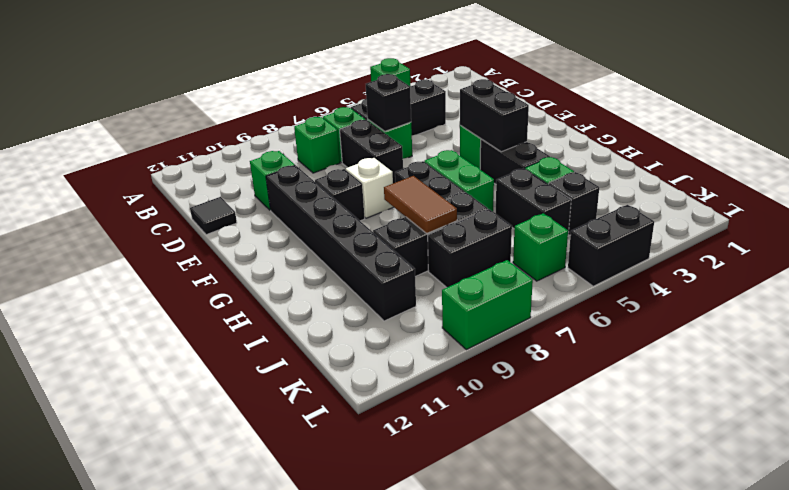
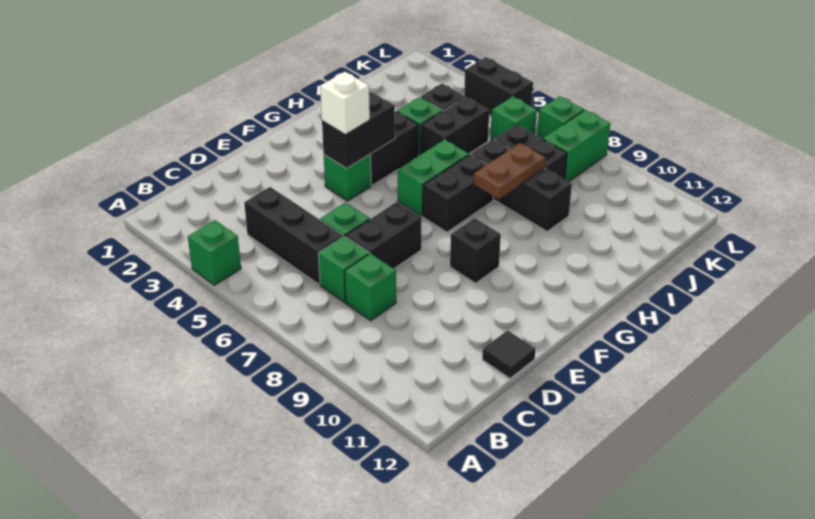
black brick D6 level 2 -> none
green brick D10 level 1 -> green brick L7 level 1
black brick E10:J10 level 1 -> none
white brick F8 level 1 -> white brick F4 level 3
brown tile H8:I8 level 2 -> brown plate H8:I8 level 2
green brick L8:L9 level 1 -> green brick K8:L8 level 1

